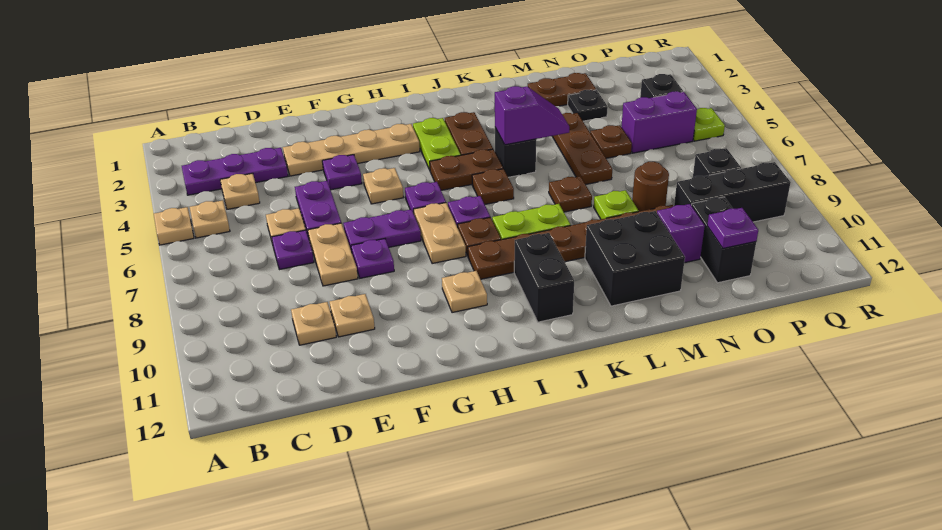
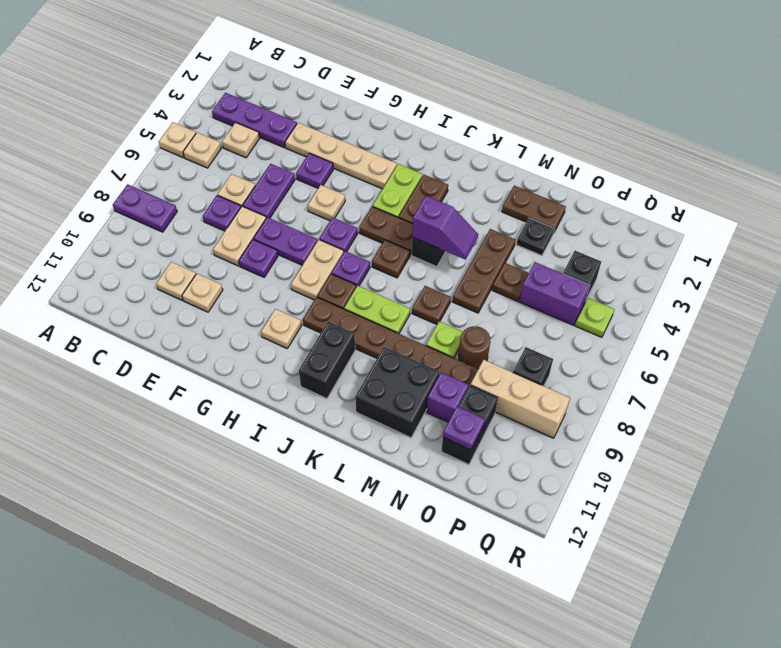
none -> purple plate A8:B8 level 1
black brick O9:Q9 level 1 -> tan brick O9:Q9 level 1

